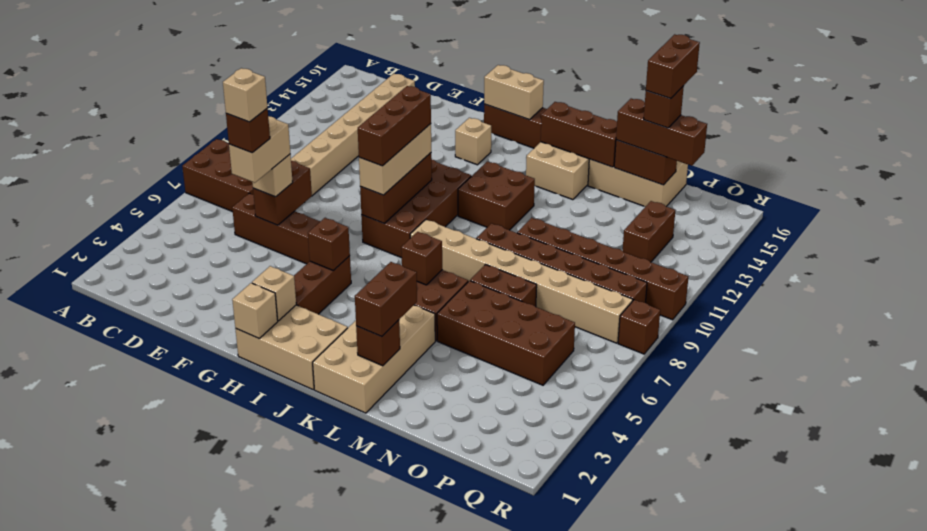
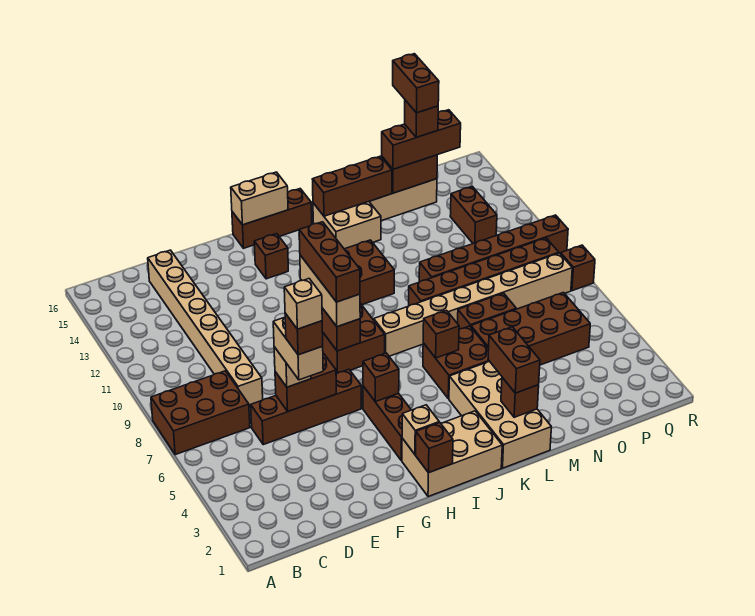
brown brick E6:E7 level 2 -> brown brick E6:F6 level 2
tan brick H1 level 2 -> brown brick H1 level 2
tan brick H14 level 1 -> brown brick H14 level 1

